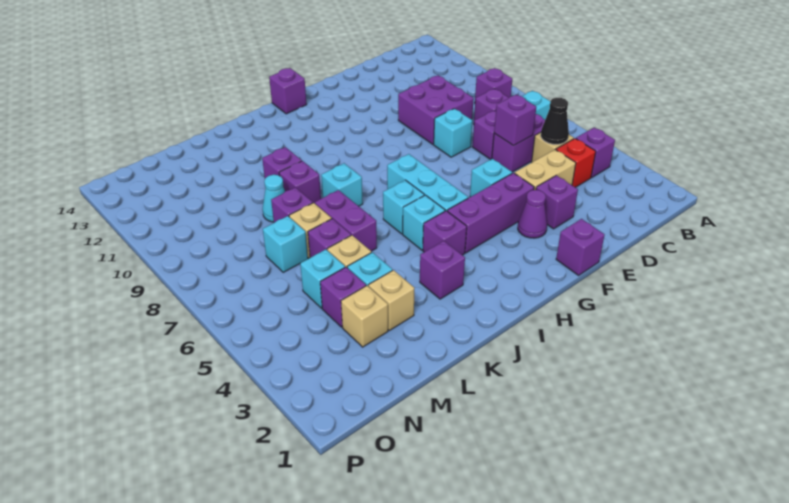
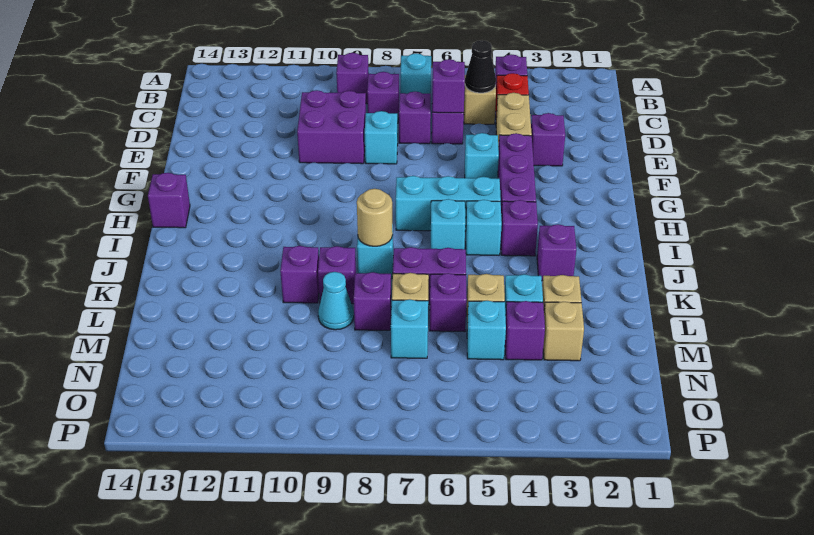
purple brick F1 level 1 -> none
purple cone F3 level 1 -> none
none -> tan round brick J8 level 2

